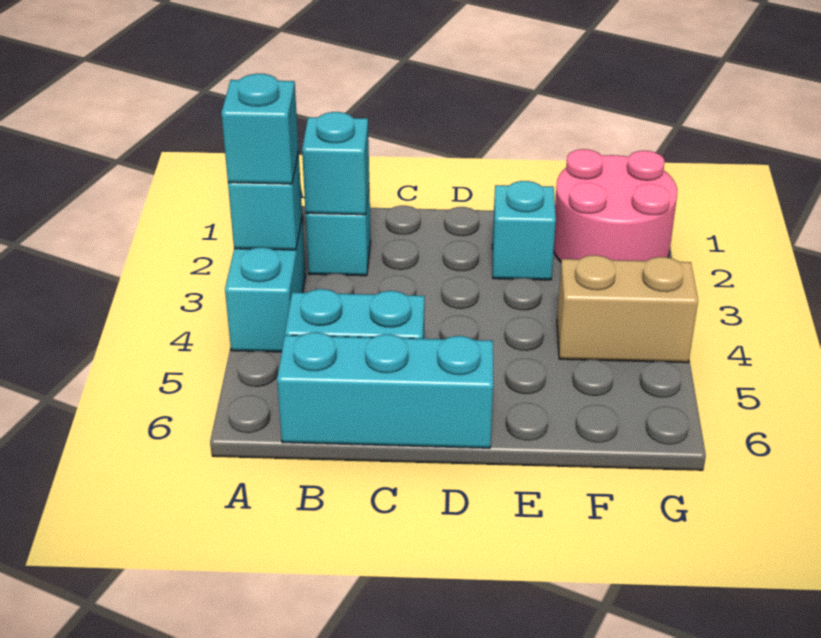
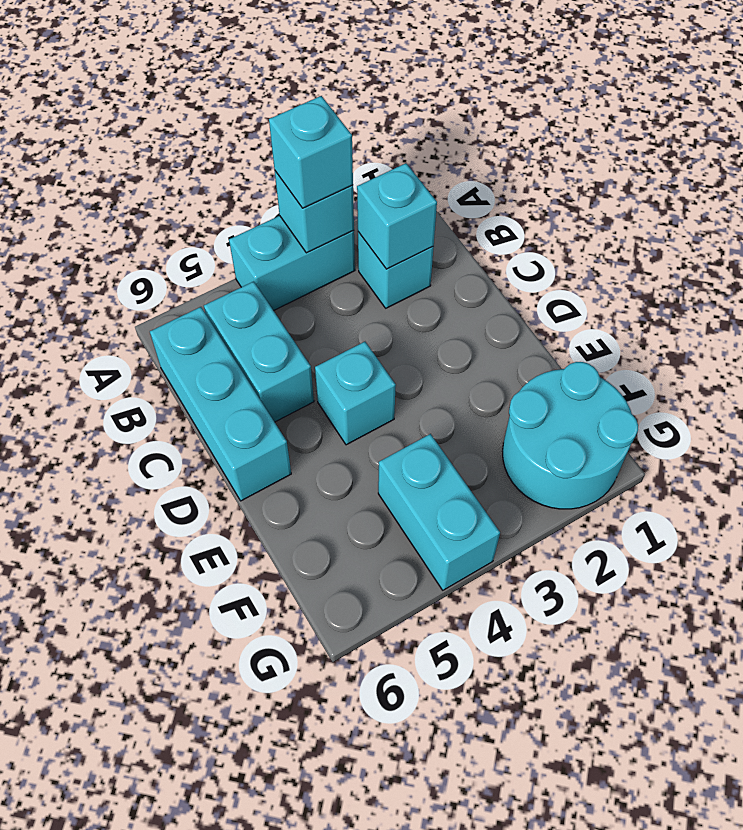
cyan brick E2 level 1 -> cyan brick D4 level 1
pink round brick F1:G2 level 1 -> cyan round brick F1:G2 level 1
tan brick F4:G4 level 1 -> cyan brick F4:G4 level 1

